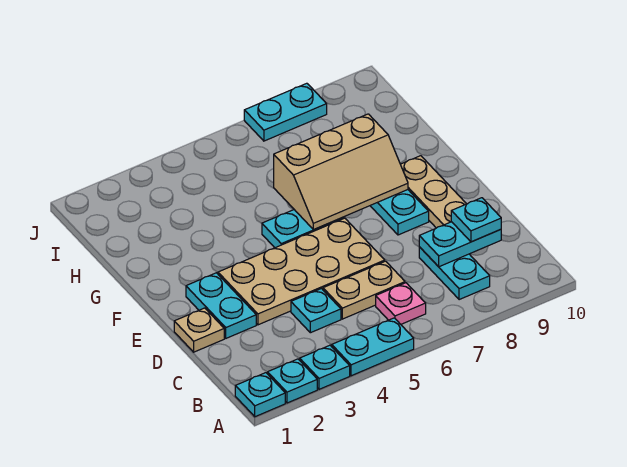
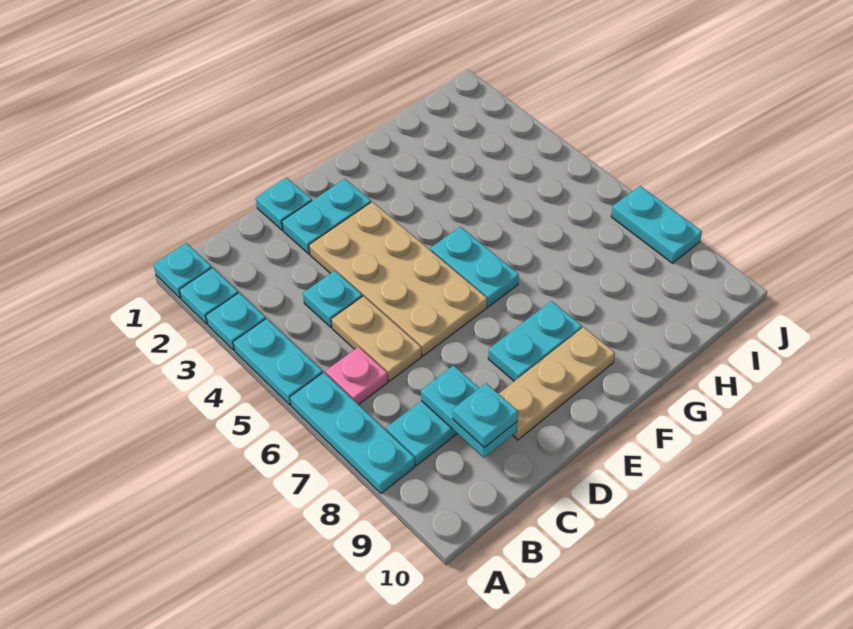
none -> cyan plate A6:A8 level 1
tan plate D1 level 1 -> cyan plate D1 level 1
tan slope F6:G8 level 2 top G -> none

